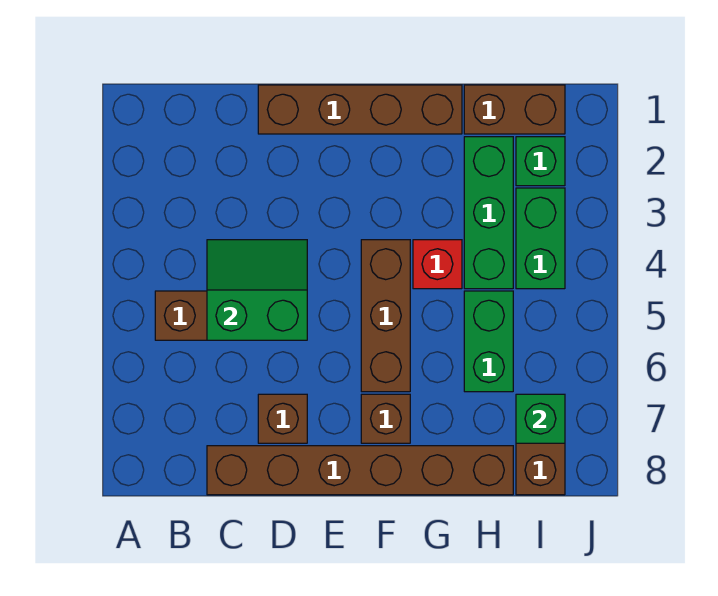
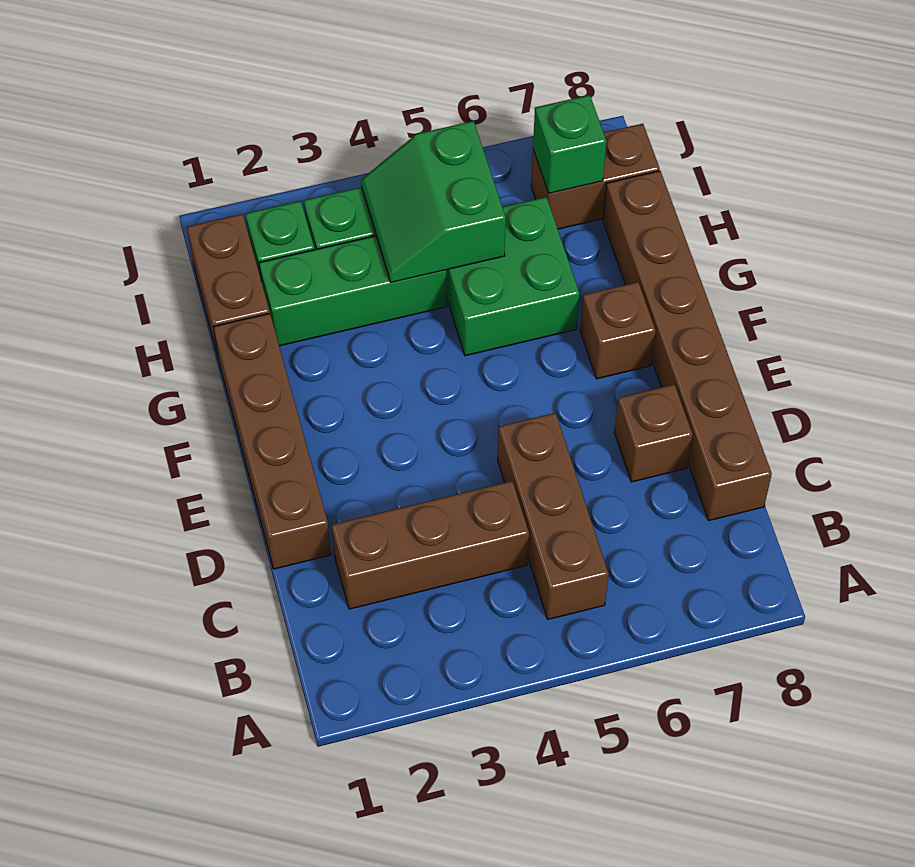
green slope C4:D5 level 2 top 5 -> green slope H4:I5 level 2 top 5
brown brick F4:F6 level 1 -> brown brick C2:C4 level 1
red brick G4 level 1 -> none
green brick H5:H6 level 1 -> green brick G5:H6 level 1

